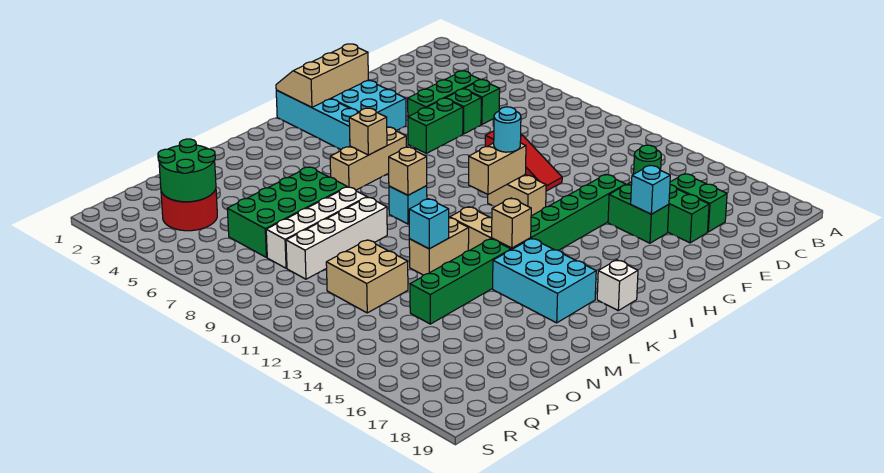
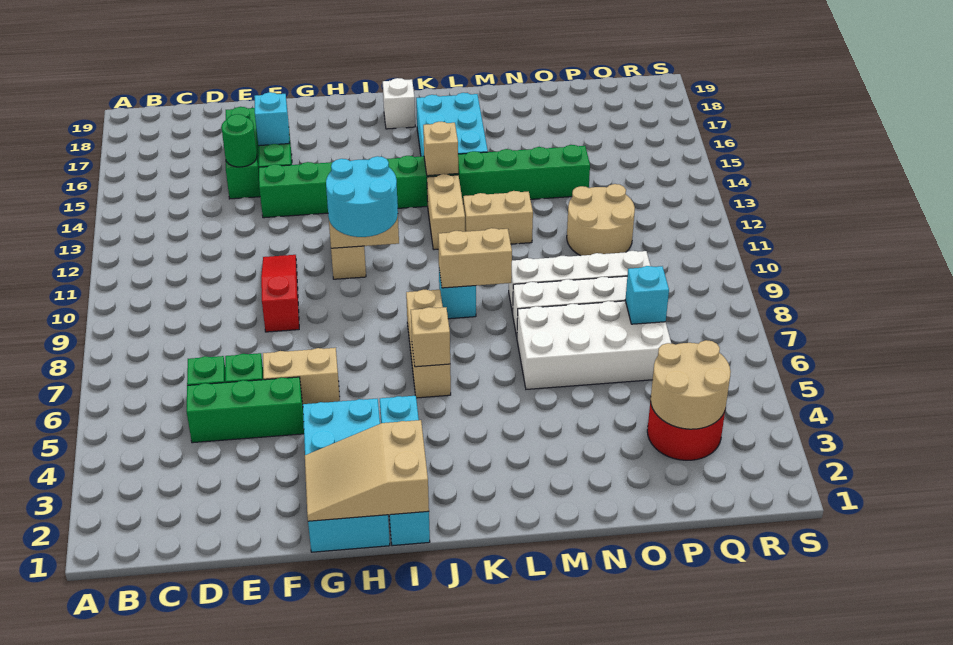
green brick D16:D17 level 1 -> none
green brick F6:G6 level 1 -> tan brick F6:G6 level 1
tan slope G1:I2 level 2 top 2 -> tan slope G1:I2 level 2 top I
cyan round brick H11 level 3 -> cyan round brick H10:I11 level 3
tan brick I6:K6 level 1 -> tan brick J6:J8 level 1
tan brick K9 level 2 -> tan brick K9:L9 level 2
green brick M6:P7 level 1 -> white brick M6:P7 level 1
cyan brick M12 level 2 -> cyan brick P7 level 2
tan brick O11:P12 level 1 -> tan round brick O11:P12 level 1
green round brick P3:Q4 level 2 -> tan round brick P3:Q4 level 2

